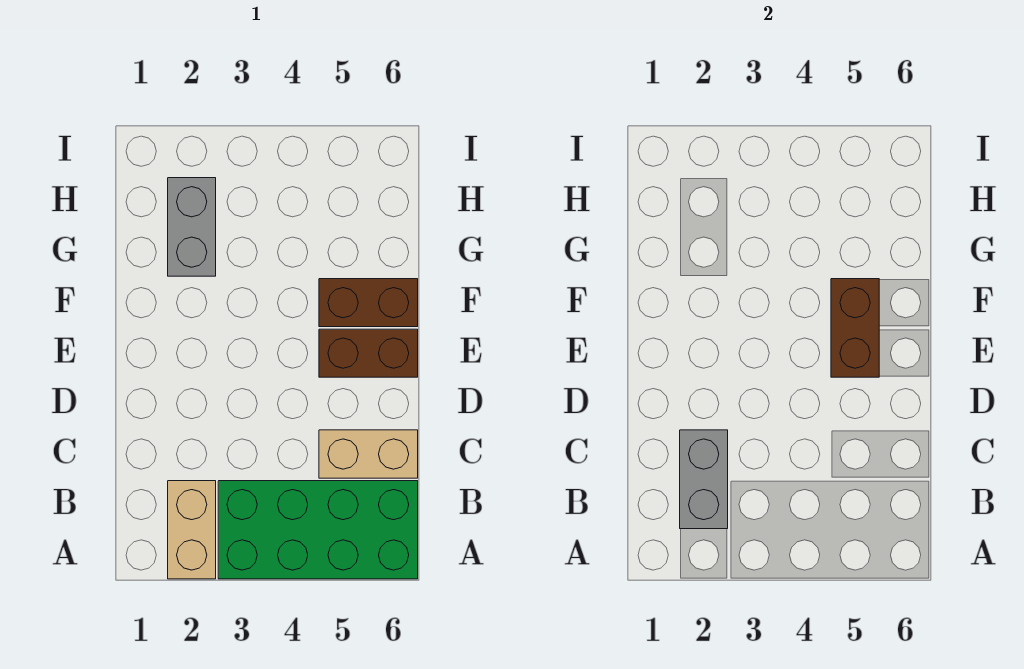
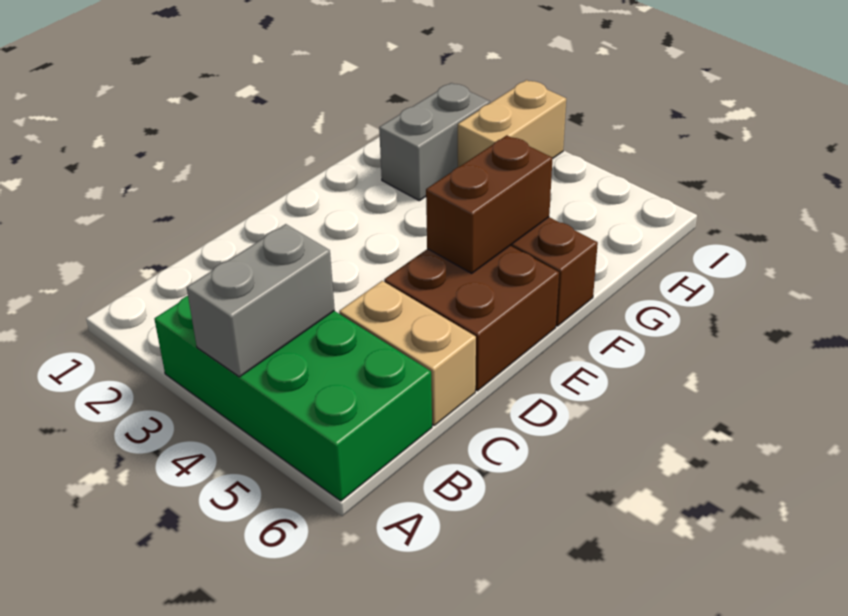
tan brick A2:B2 level 1 -> tan brick H3:I3 level 1
grey brick B2:C2 level 2 -> grey brick A4:B4 level 2
brown brick E5:E6 level 1 -> brown brick D5:E6 level 1

